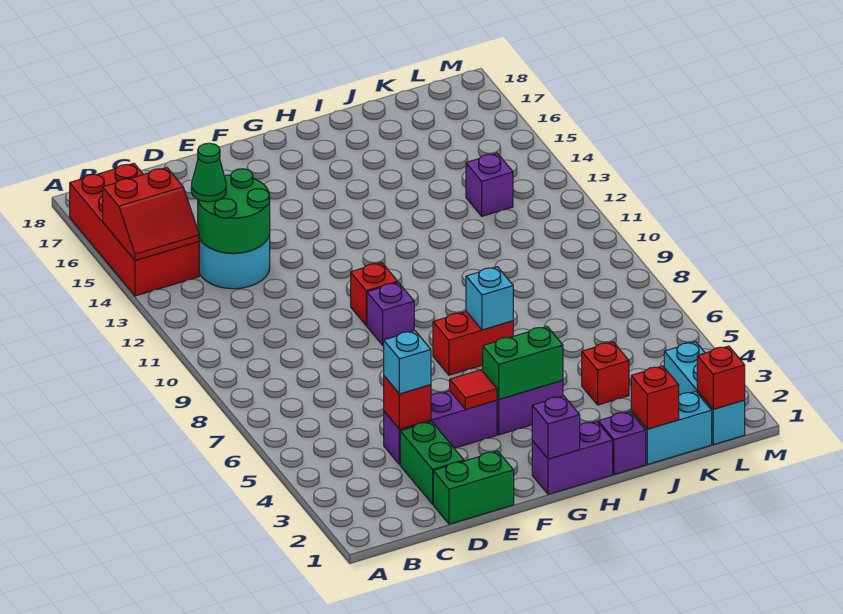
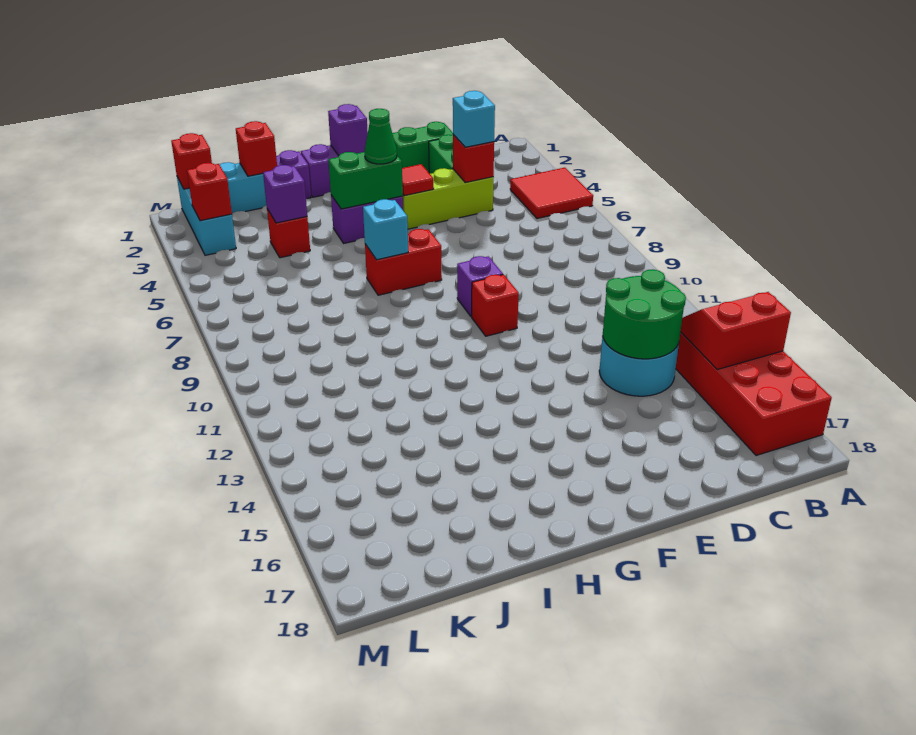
none -> red tile A4:B5 level 1
green cone C14 level 3 -> green cone G4 level 3
purple brick D4:F4 level 1 -> lime brick D4:F4 level 1
purple brick K13 level 1 -> purple brick J4 level 2
none -> red brick L3 level 2

